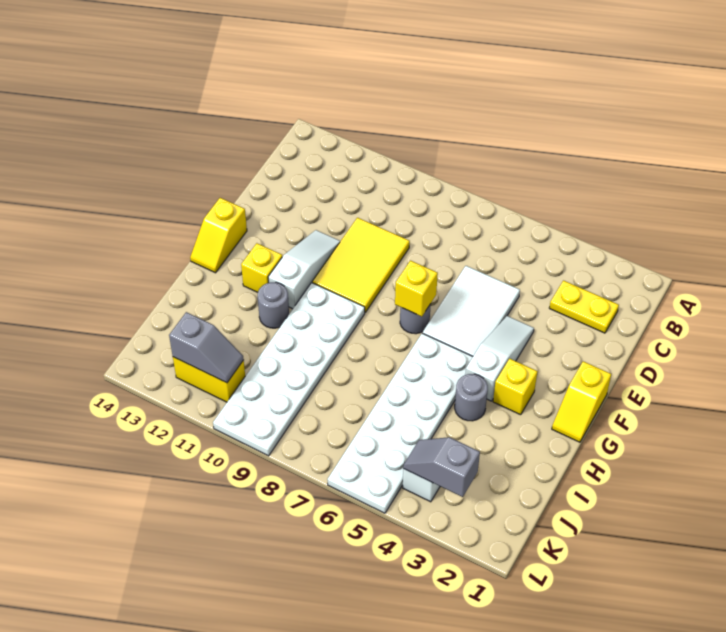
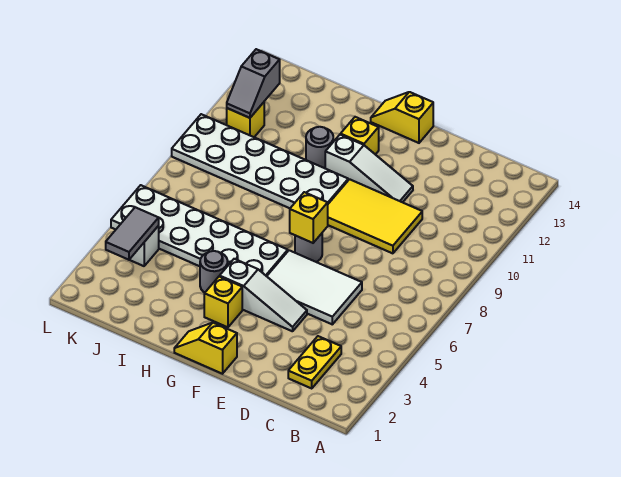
grey slope K3:K4 level 2 top 3 -> grey tile K3:K4 level 2
yellow brick K11:K12 level 1 -> yellow brick K11 level 1

